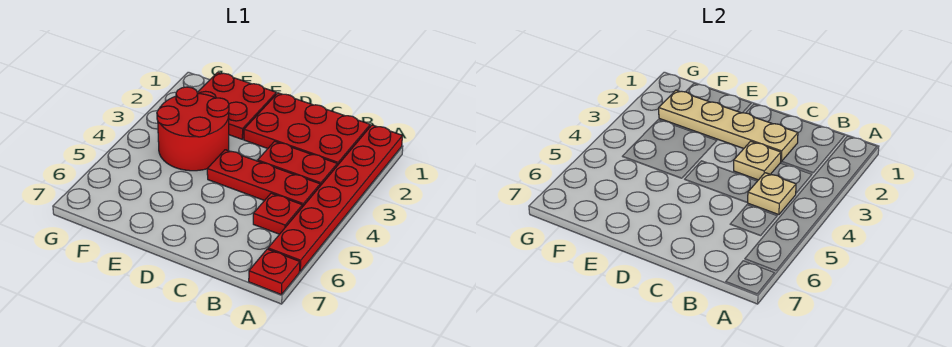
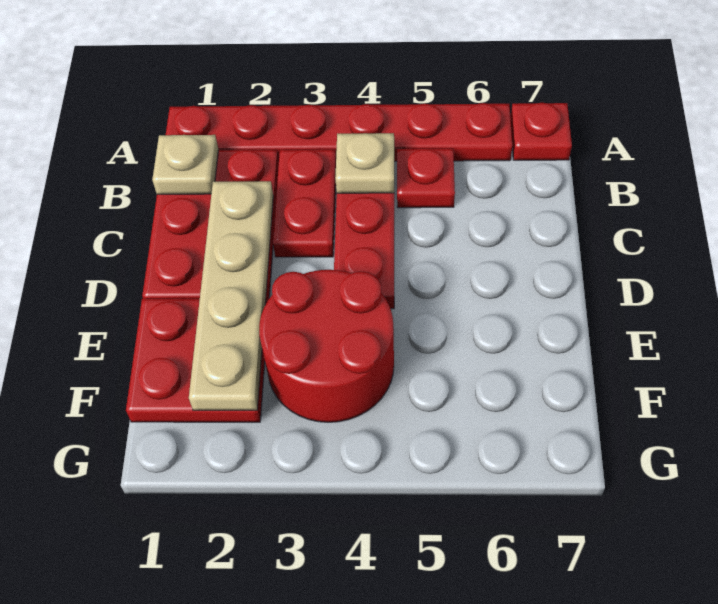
tan plate C3 level 2 -> tan plate B1 level 2

